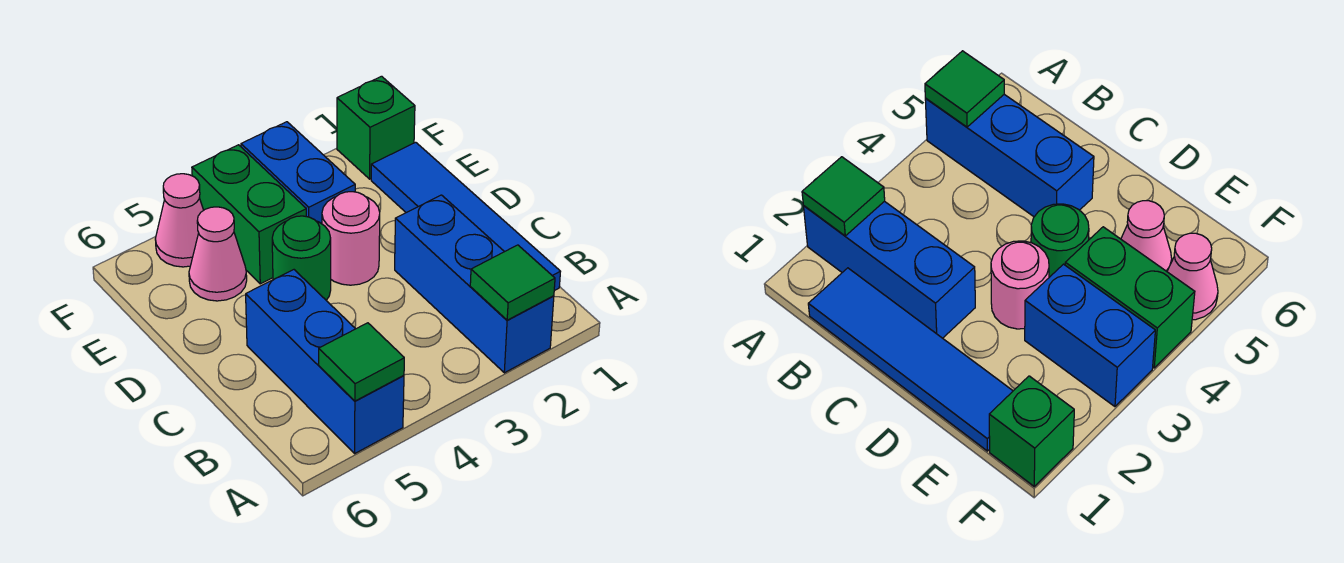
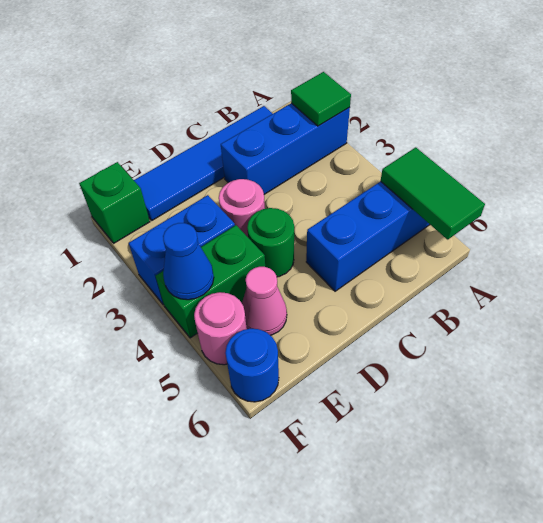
green tile A5 level 2 -> green tile A5:A6 level 2
none -> blue cone F4 level 2
pink cone F5 level 1 -> pink round brick F5 level 1
none -> blue round brick F6 level 1

